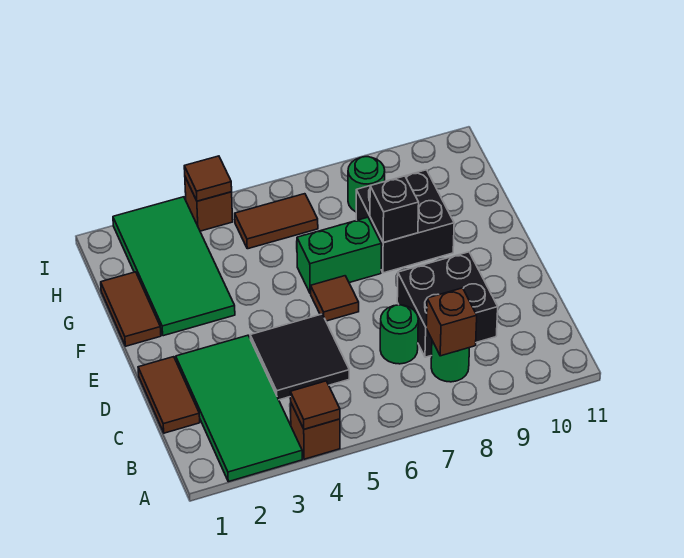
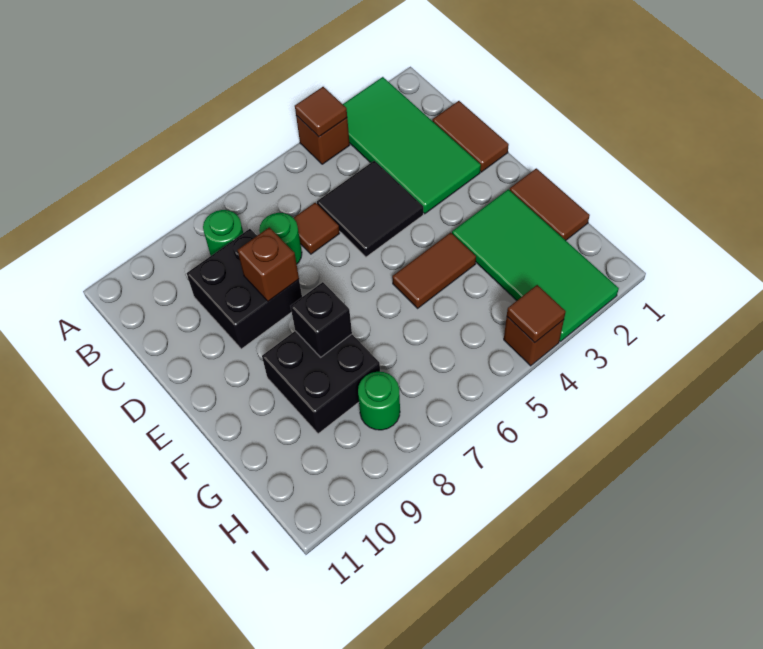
brown brick B8 level 2 -> brown brick D8 level 2
brown tile E6 level 1 -> brown tile C6 level 1
green brick F6:F7 level 1 -> none
brown tile H5:H6 level 1 -> brown tile F4:F5 level 1

